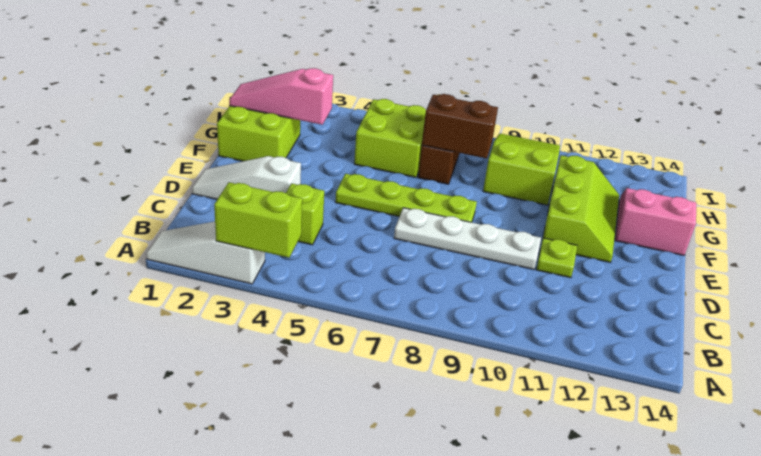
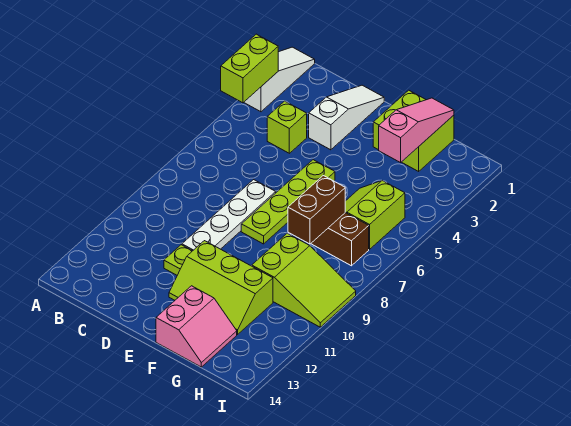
lime brick G5:H6 level 1 -> lime slope G5:H6 level 1 top H

